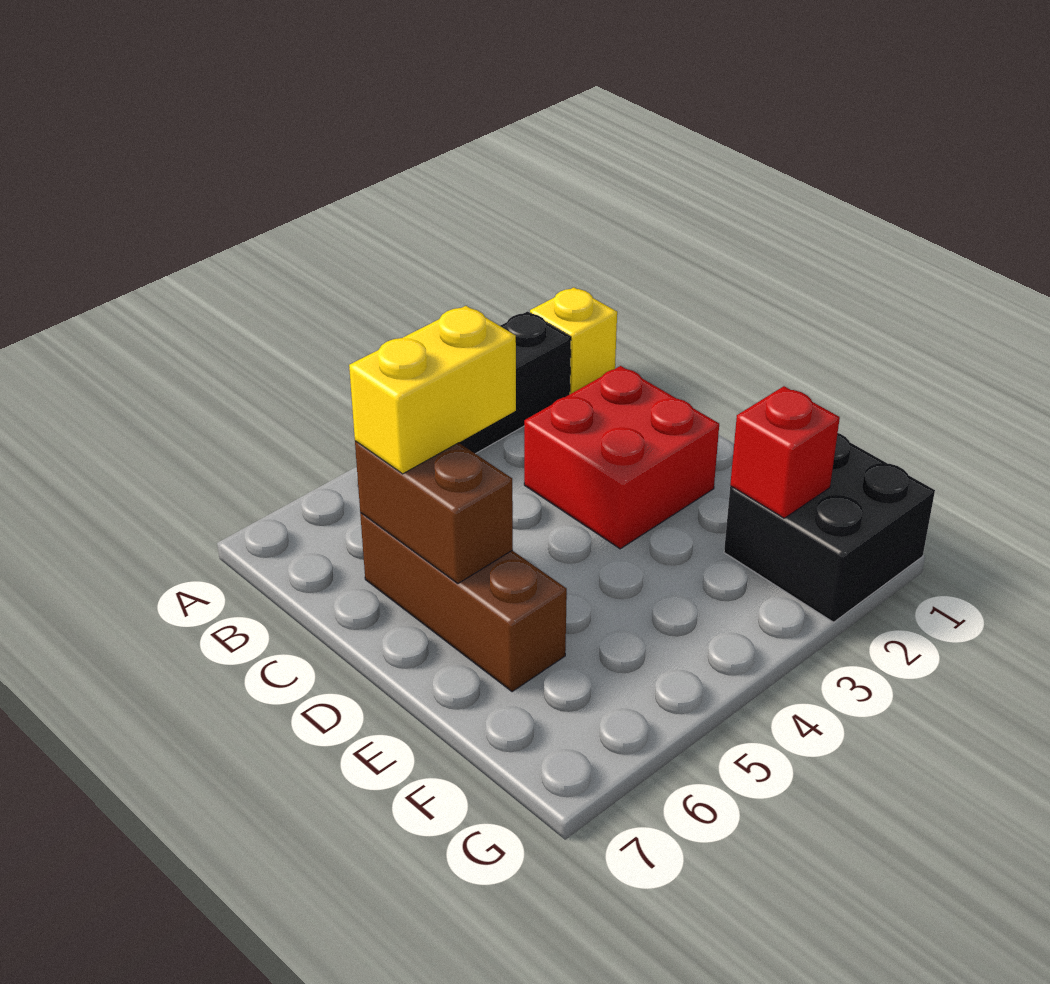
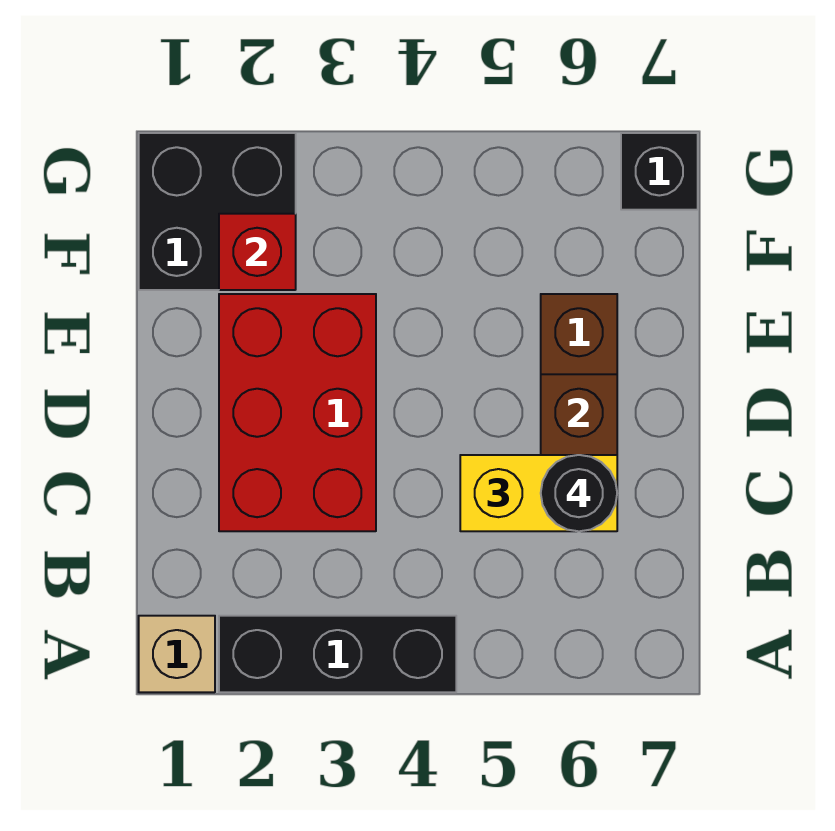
yellow brick A1 level 1 -> tan brick A1 level 1
red brick C2:D3 level 1 -> red brick C2:E3 level 1
none -> black round brick C6 level 4
none -> black brick G7 level 1

